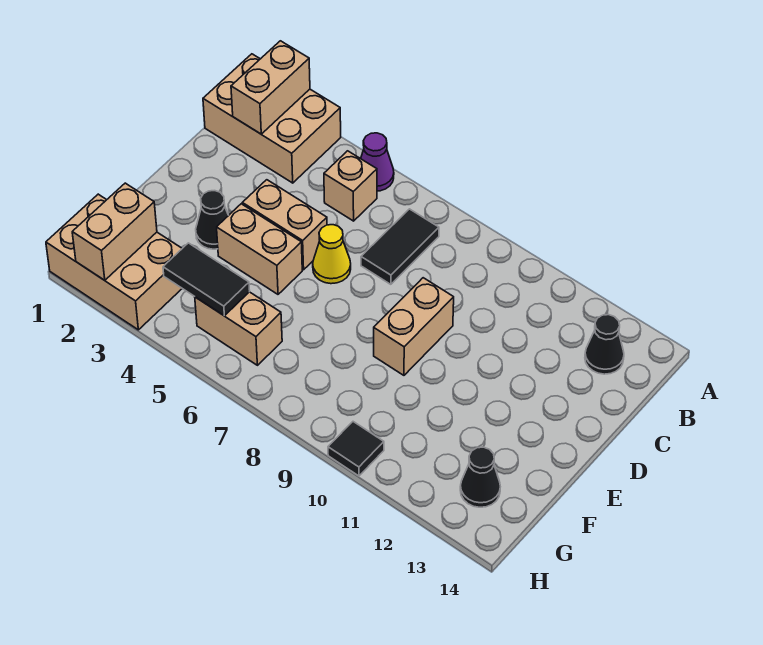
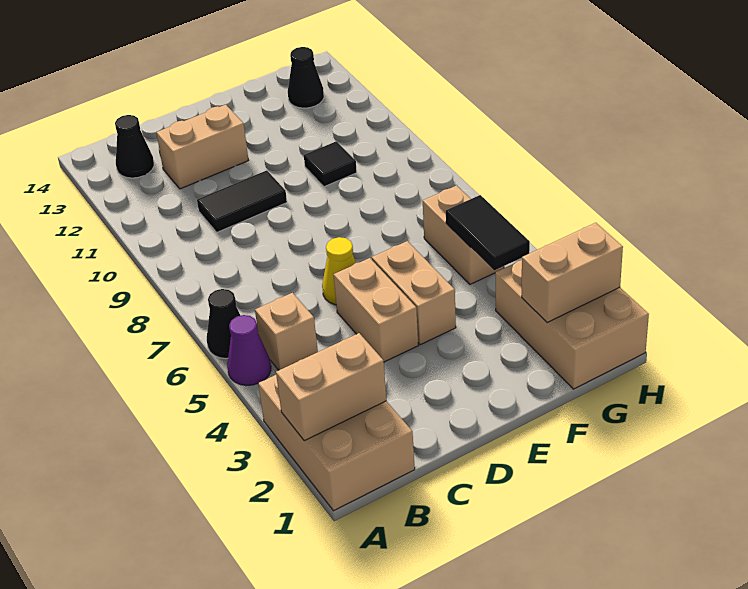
black tile B7:C7 level 1 -> black tile C10:D10 level 1
tan brick D9:E9 level 1 -> tan brick C12:D12 level 1
black cone E3 level 1 -> black cone A6 level 1
black tile H10 level 1 -> black tile F10 level 1

